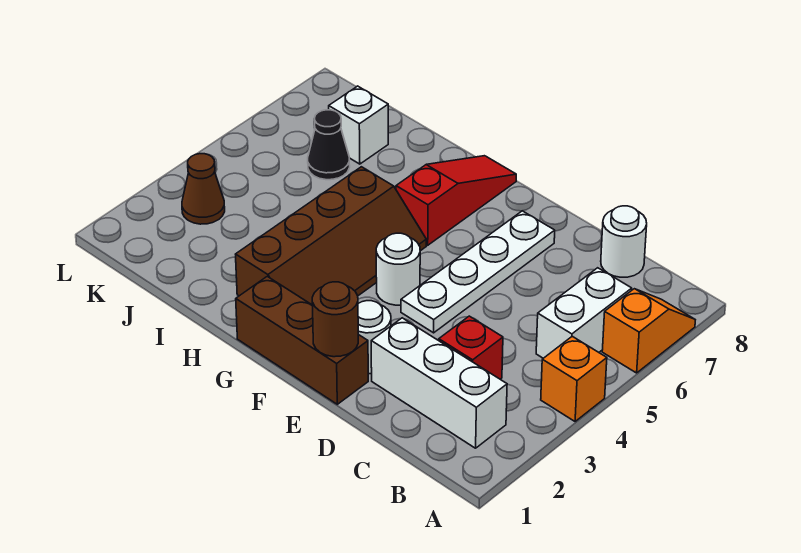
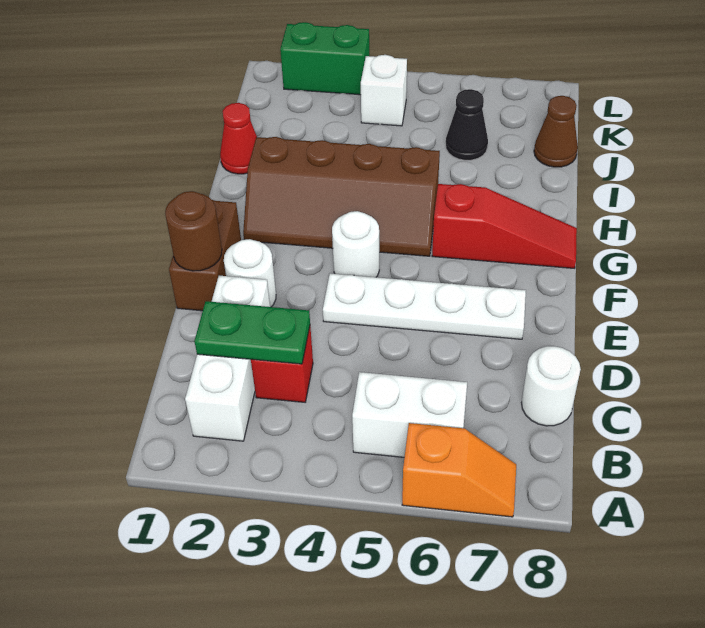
orange brick A4 level 1 -> none
none -> green plate C2:C3 level 2
brown brick E1:G1 level 1 -> brown brick E1:F1 level 1
none -> red cone I1 level 1
white brick J7 level 1 -> white brick K4 level 1
brown cone K3 level 1 -> brown cone J8 level 1
none -> green brick L2:L3 level 1

